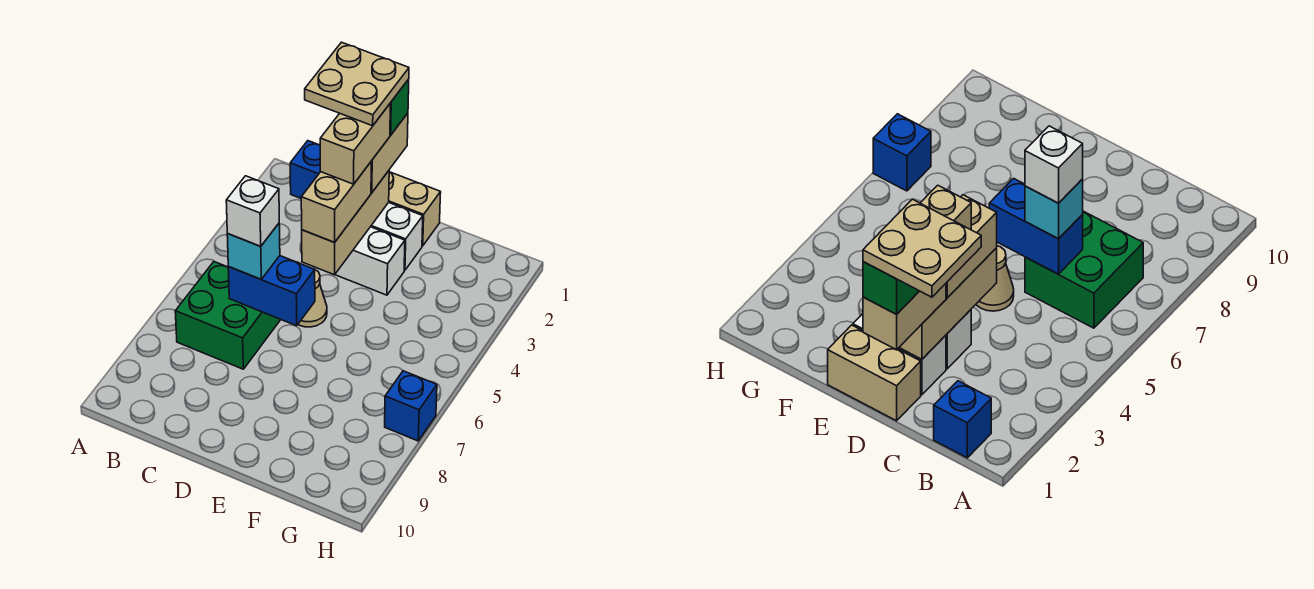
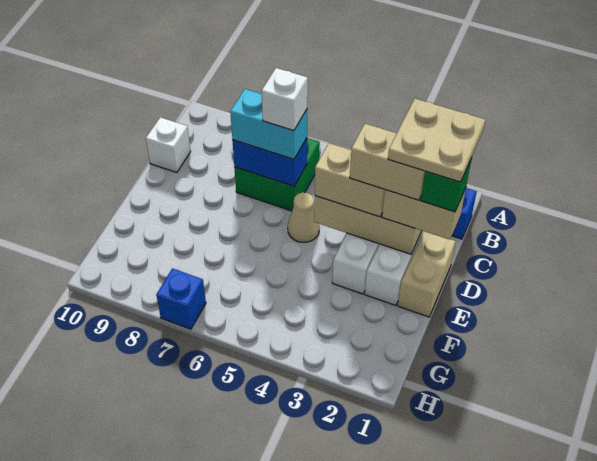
blue brick C6:D6 level 2 -> blue brick C6:C7 level 2
cyan brick C6 level 3 -> cyan brick C6:C7 level 3
none -> white brick C10 level 1

